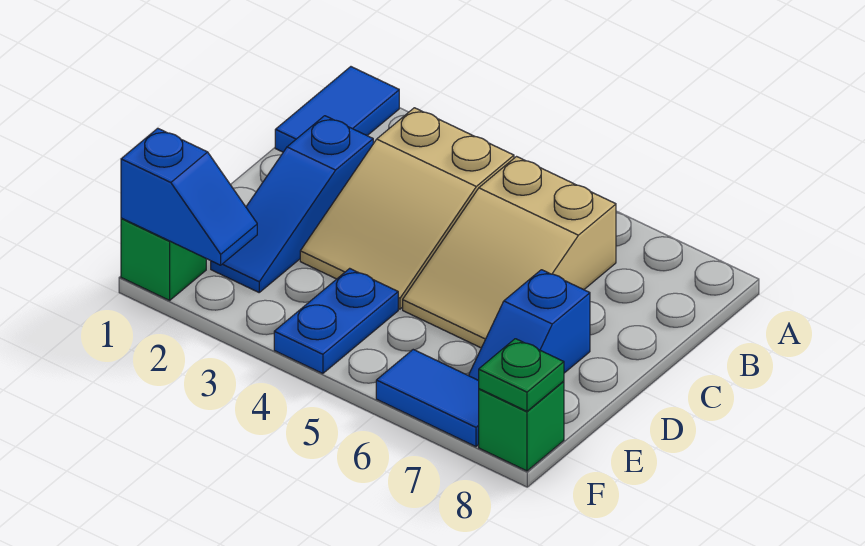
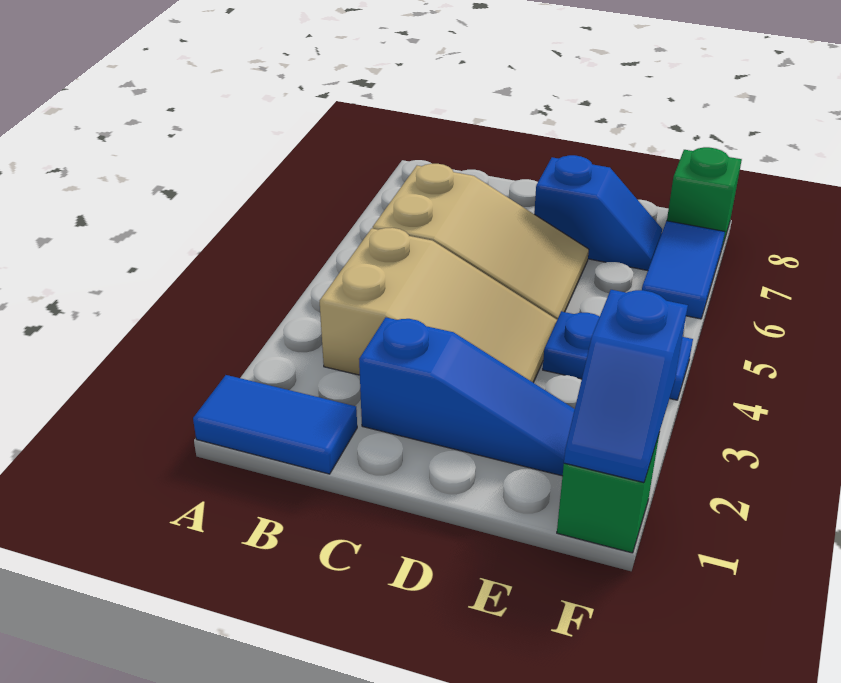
blue slope F1:F2 level 2 top 1 -> blue slope F1:F2 level 2 top 2
green plate F8 level 2 -> none

